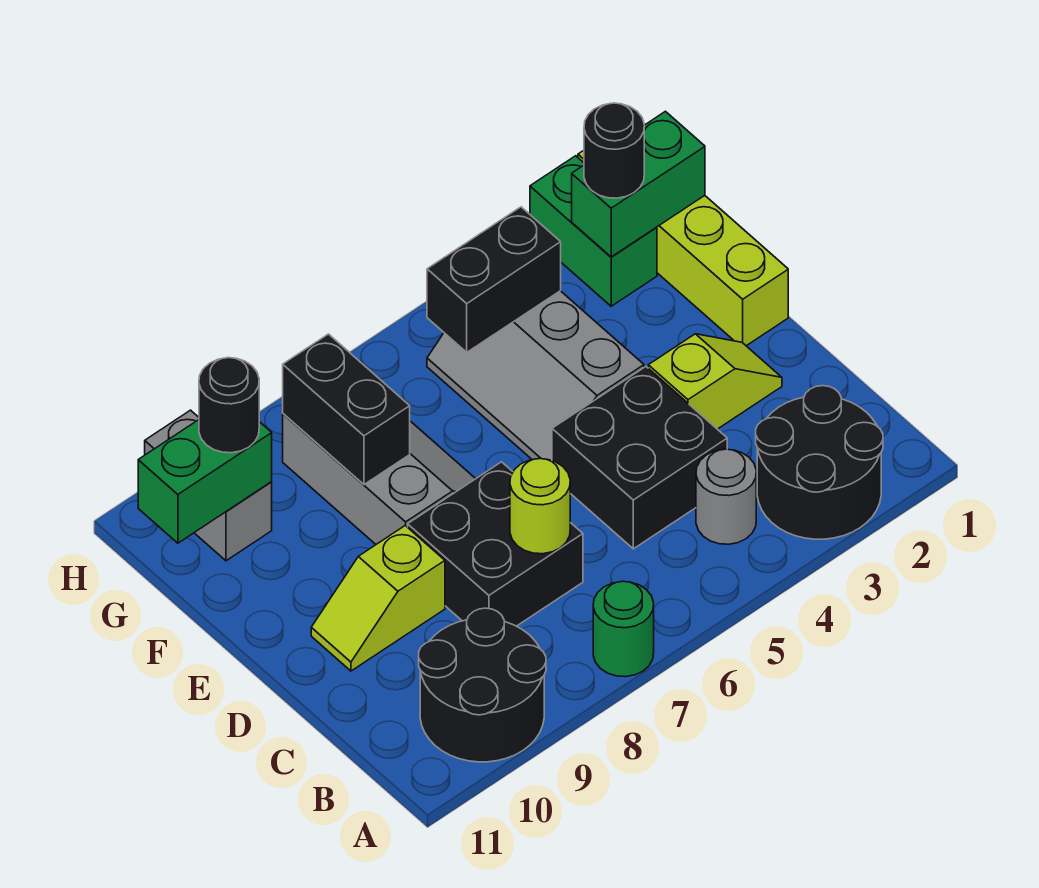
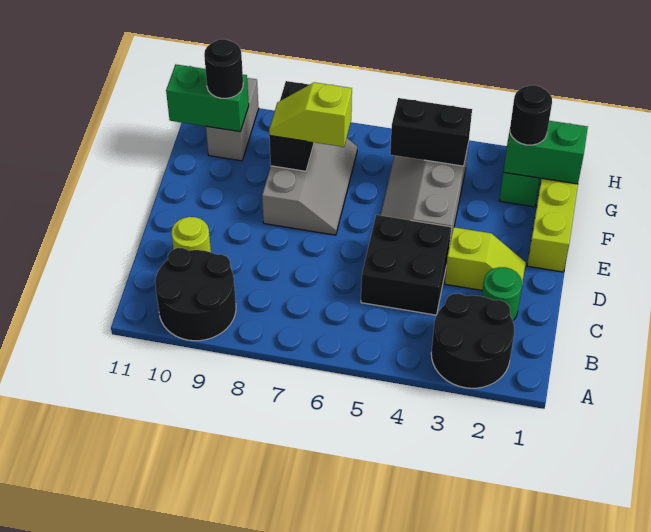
green round brick A7 level 1 -> green round brick C2 level 1
grey round brick B4 level 1 -> none
black brick C7:D8 level 1 -> none
lime round brick C7 level 2 -> lime round brick C10 level 1
lime slope D9:D10 level 1 top 9 -> lime slope F7:F8 level 3 top 7

